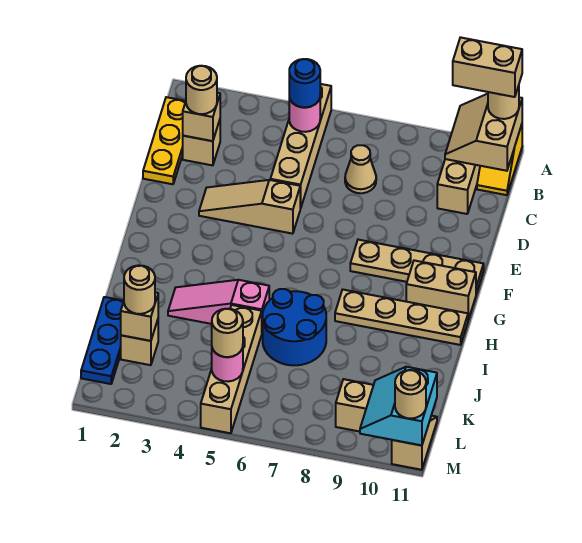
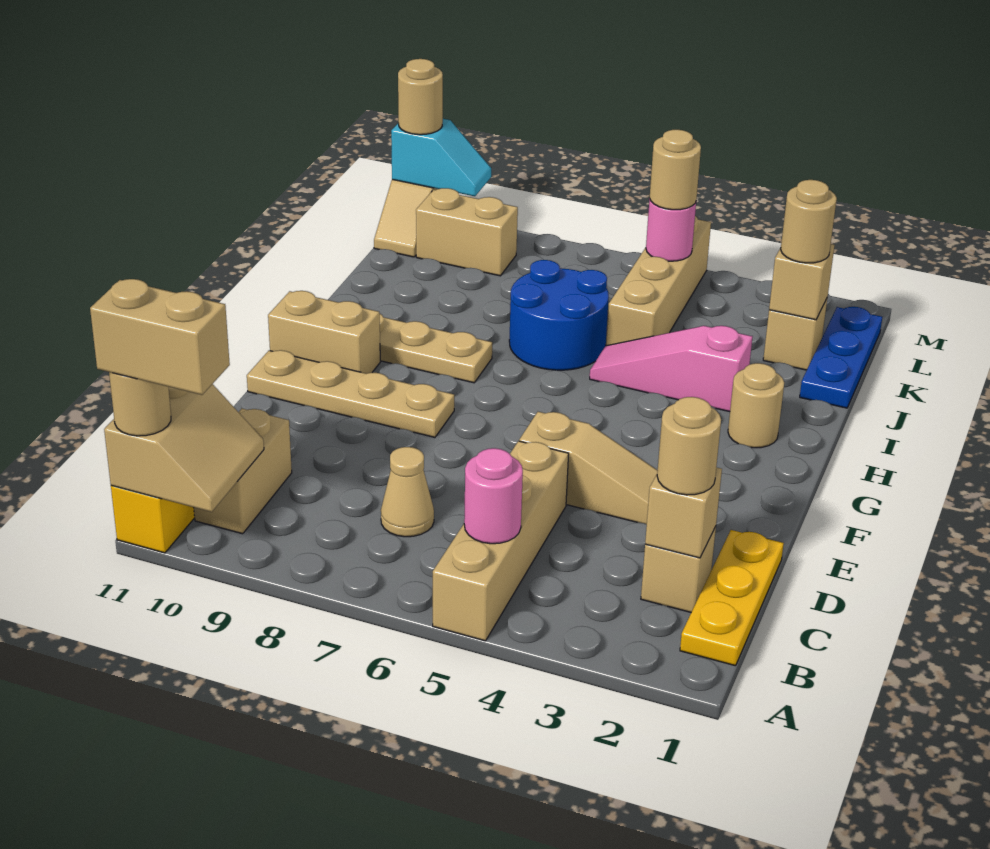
blue round brick B5 level 3 -> none
none -> tan round brick H2 level 1
pink slope I3:I5 level 1 top 5 -> pink slope I3:I5 level 1 top 3
cyan slope L10:M11 level 2 top 11 -> cyan slope M10:M11 level 2 top 11

